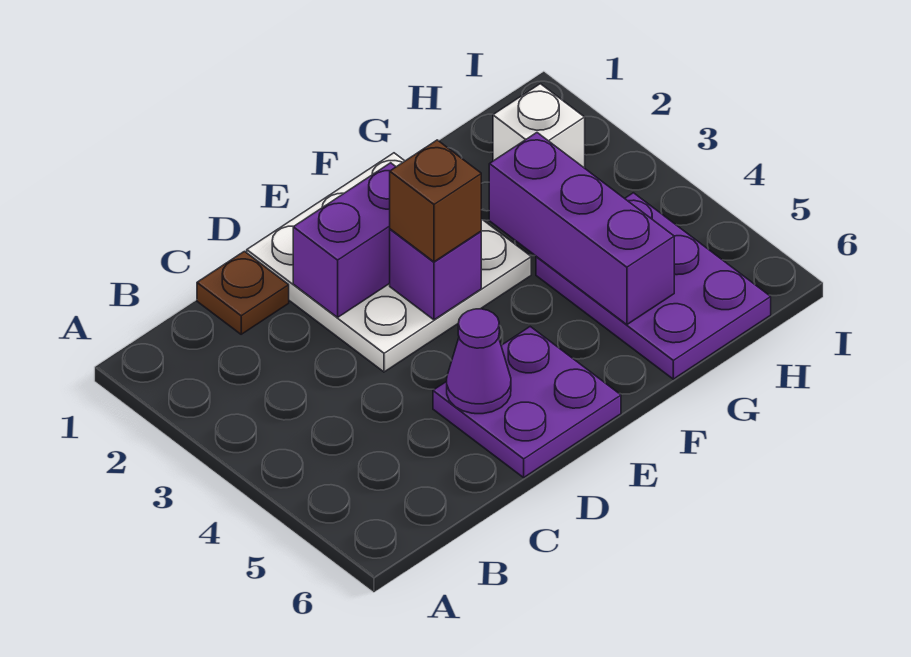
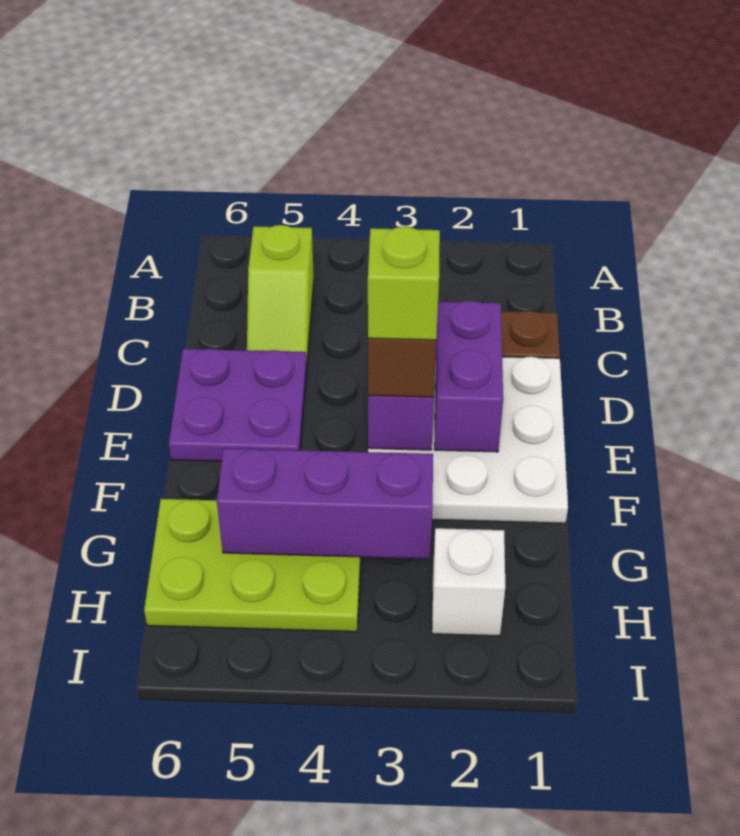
none -> lime slope B5:C5 level 1 top B
purple cone D5 level 2 -> none
none -> lime brick E3 level 4
purple plate G4:H6 level 1 -> lime plate G4:H6 level 1

